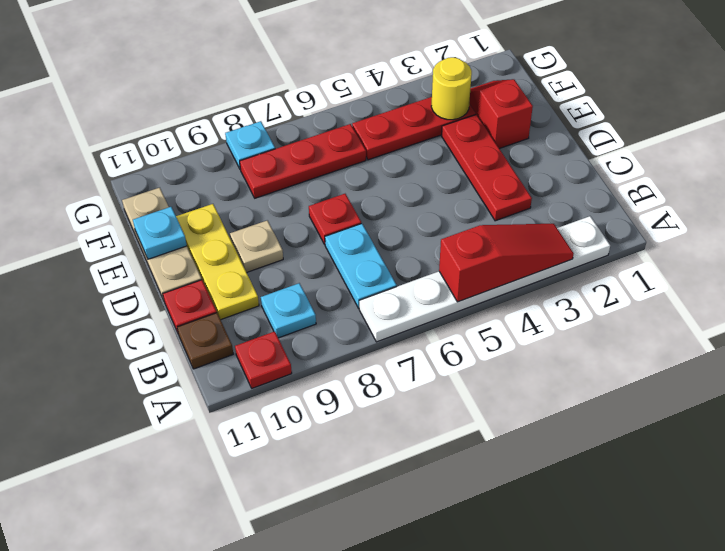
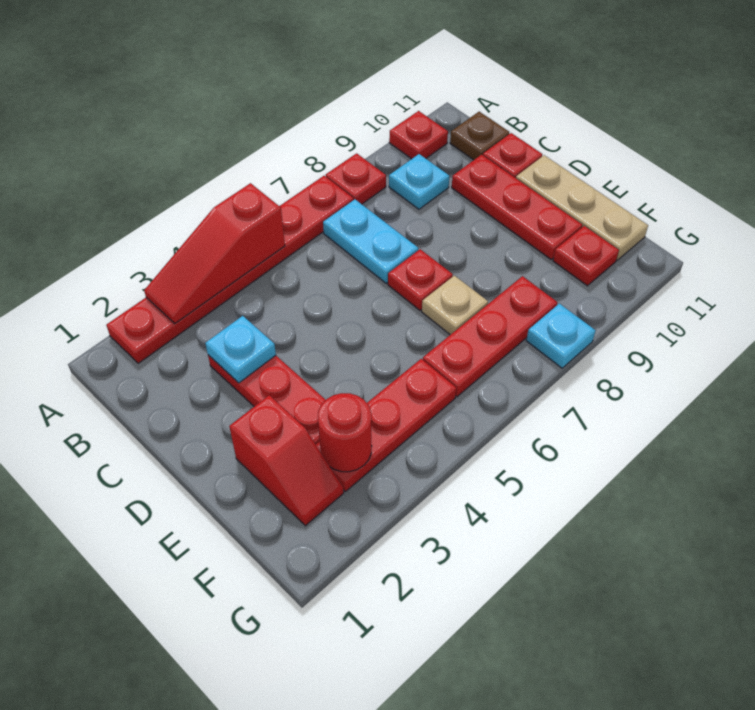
white plate A2:A7 level 1 -> red plate A2:A7 level 1
none -> red plate A8 level 1
yellow plate C10:E10 level 1 -> red plate C10:E10 level 1
tan plate D9 level 1 -> tan plate E7 level 1
cyan plate E11 level 2 -> cyan plate C3 level 2
yellow round brick F3 level 2 -> red round brick F3 level 2
none -> red plate F10 level 1

